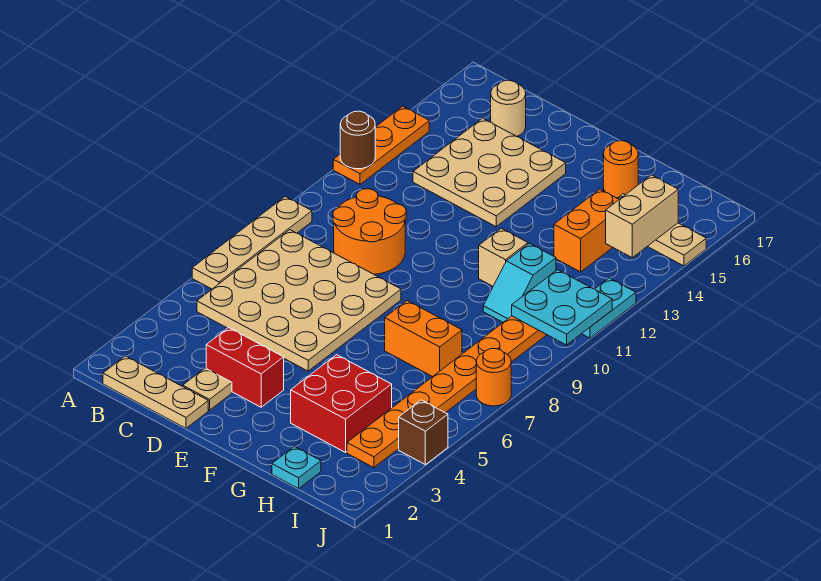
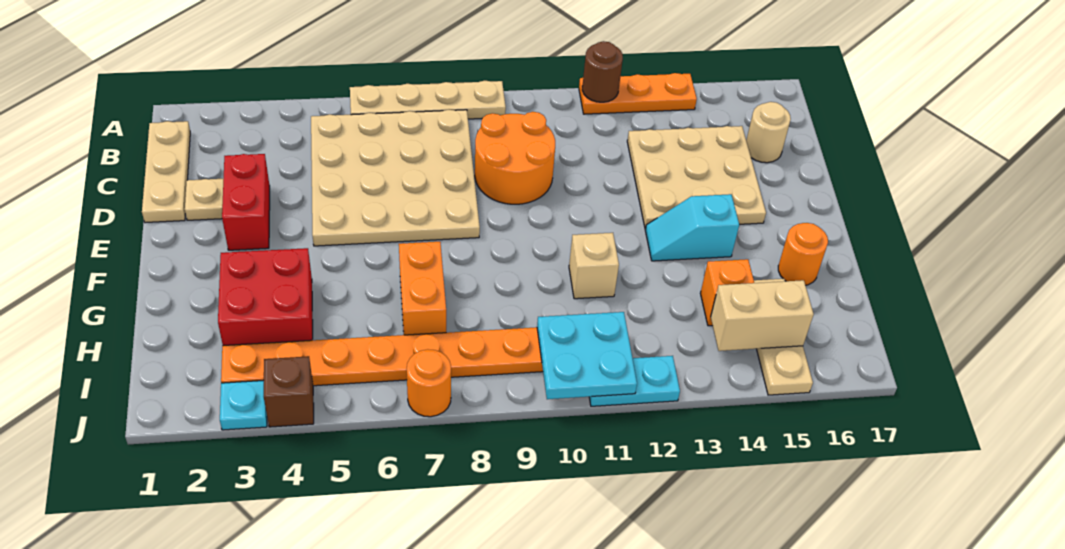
cyan plate H1 level 1 -> cyan plate J3 level 1
cyan slope H10:H11 level 1 top 11 -> cyan slope F13:F14 level 1 top 14
orange brick H13:H14 level 1 -> orange brick H14 level 1

